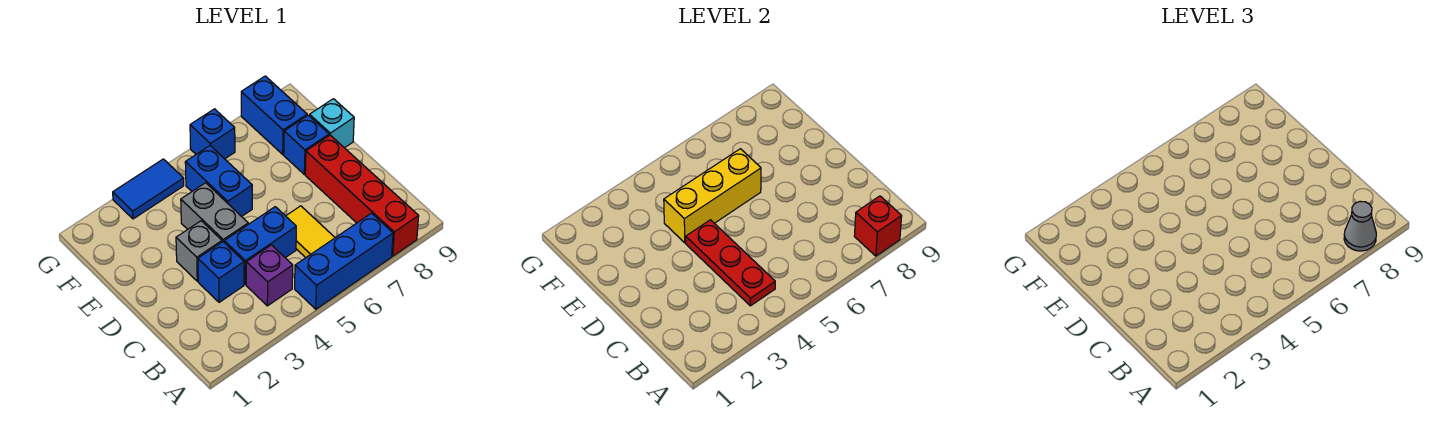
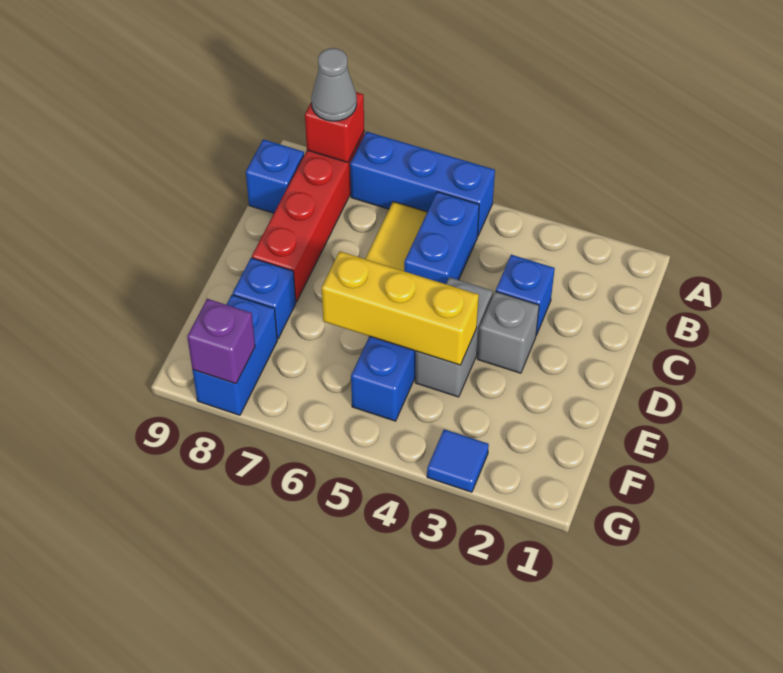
purple brick B4 level 1 -> purple brick G8 level 2
red plate B4:D4 level 2 -> none
blue brick C4:C5 level 1 -> blue brick B5:C5 level 1
cyan brick E9 level 1 -> none
blue tile G3:G4 level 1 -> blue tile G3 level 1
blue brick G6 level 1 -> blue brick B9 level 1

